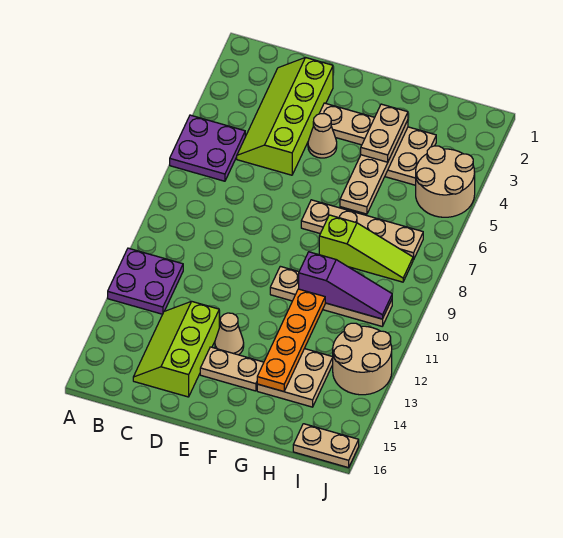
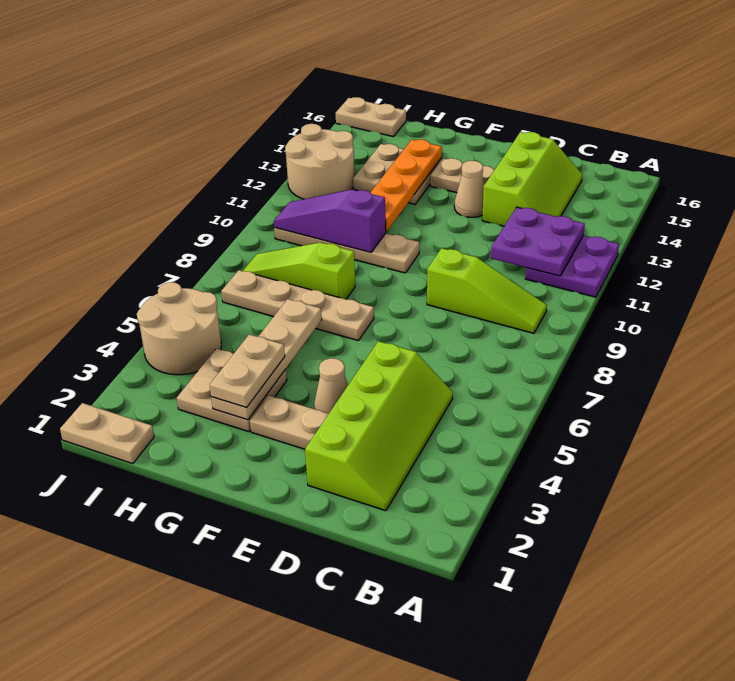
purple plate A5:B6 level 1 -> purple plate B11:C12 level 2
none -> lime slope B9:D9 level 1 top D
none -> tan plate I1:J1 level 1

